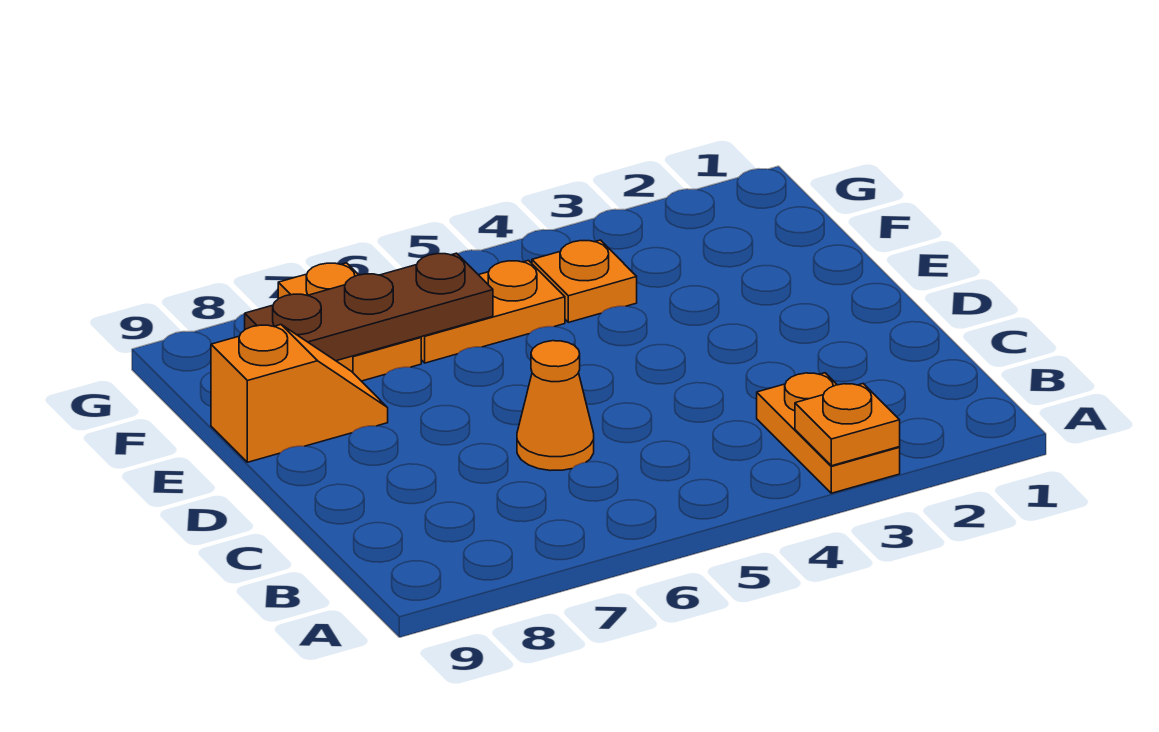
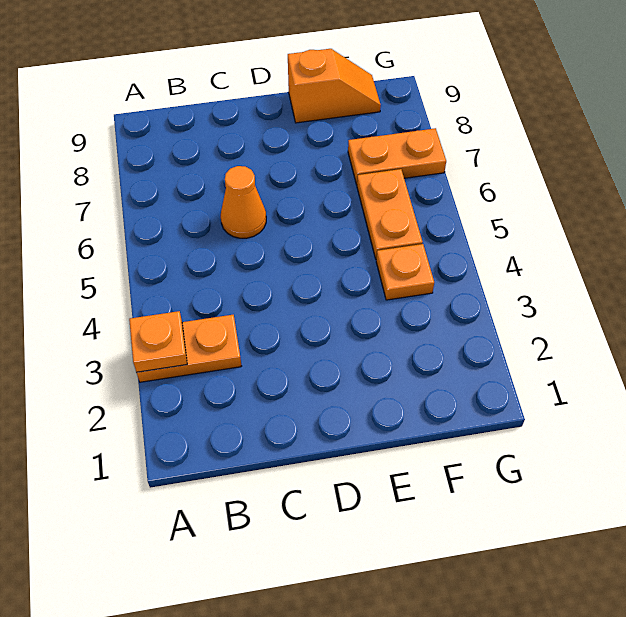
orange slope E8:E9 level 1 top 9 -> orange slope E9:F9 level 1 top E
brown plate F6:F8 level 2 -> none

